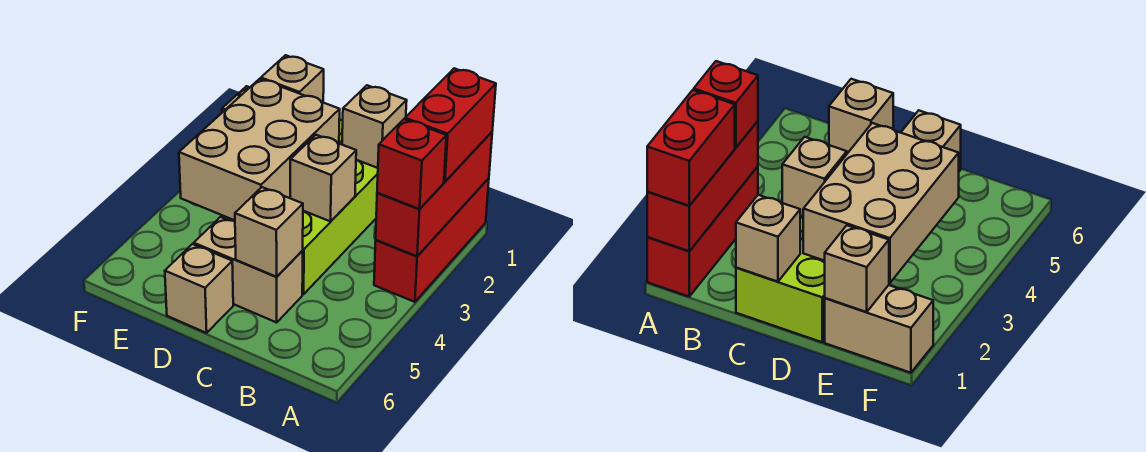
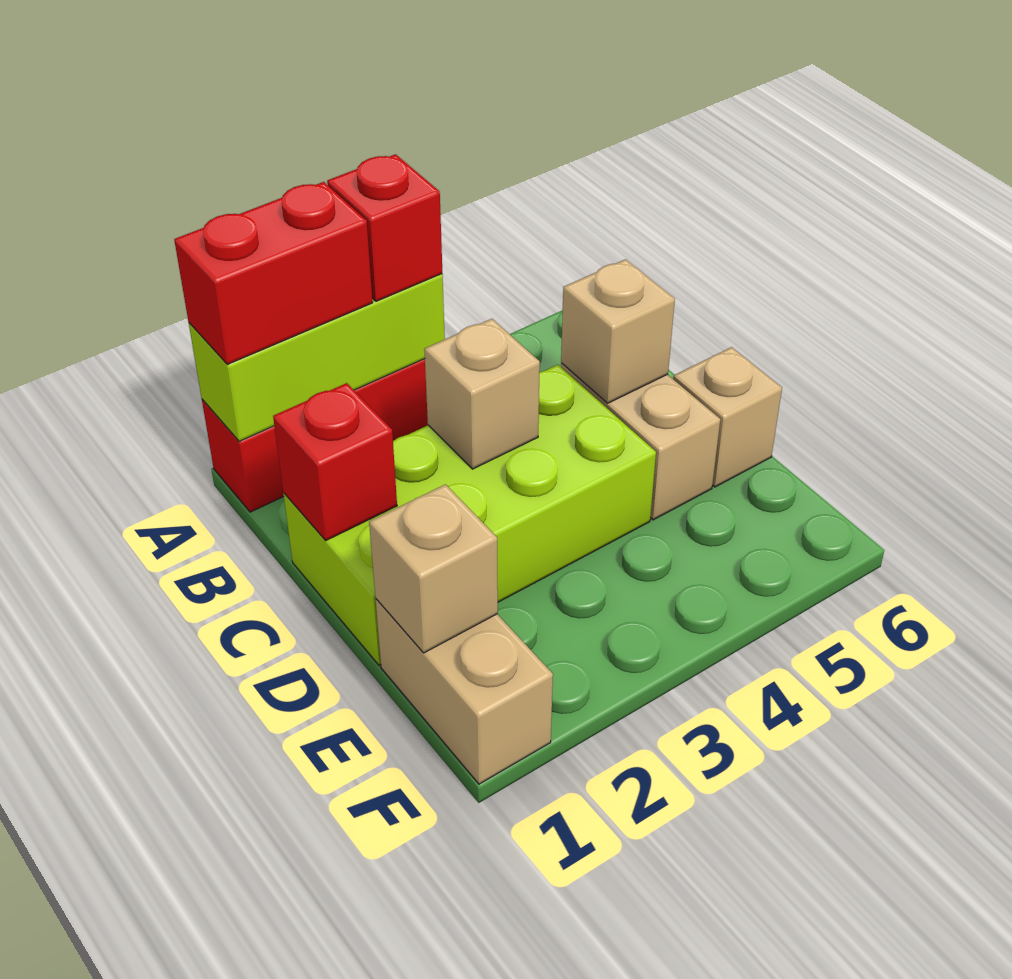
red brick A1:A3 level 2 -> lime brick A1:A3 level 2
tan brick C1 level 2 -> red brick C1 level 2
tan brick D2:E4 level 2 -> none

